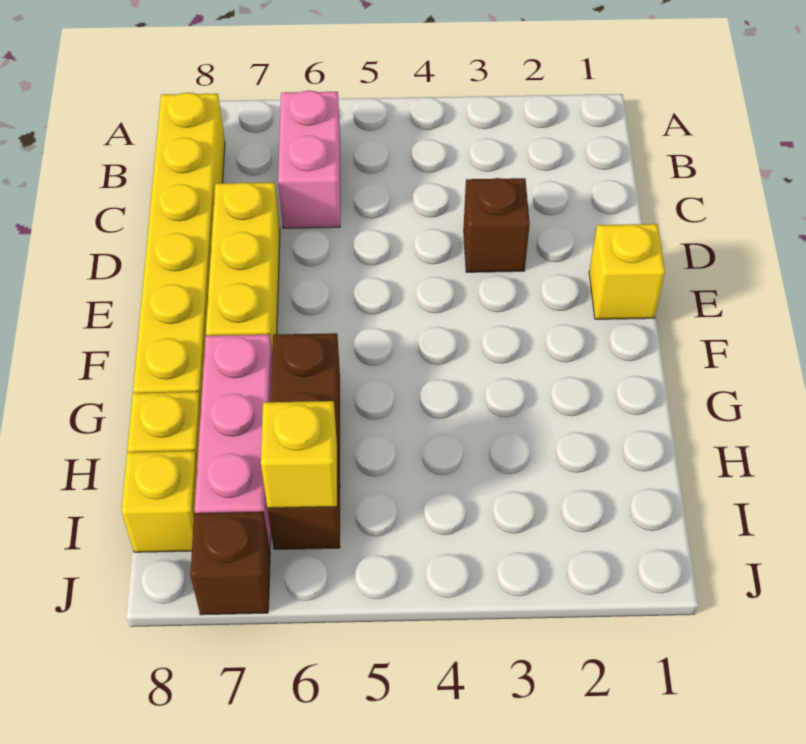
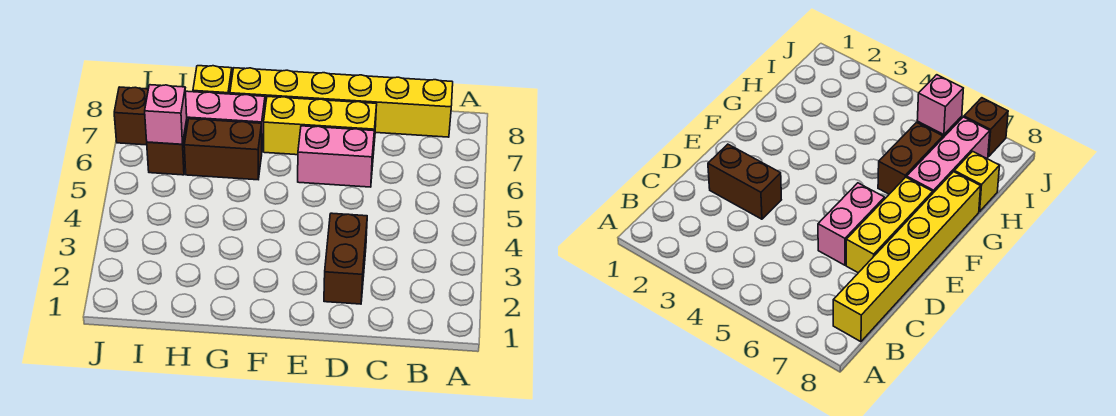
pink brick B6:C6 level 1 -> pink brick D6:E6 level 1
brown brick D3 level 1 -> brown brick D2:D3 level 1
yellow brick E1 level 1 -> none
yellow brick I6 level 2 -> pink brick I6 level 2
yellow brick I8 level 1 -> none

